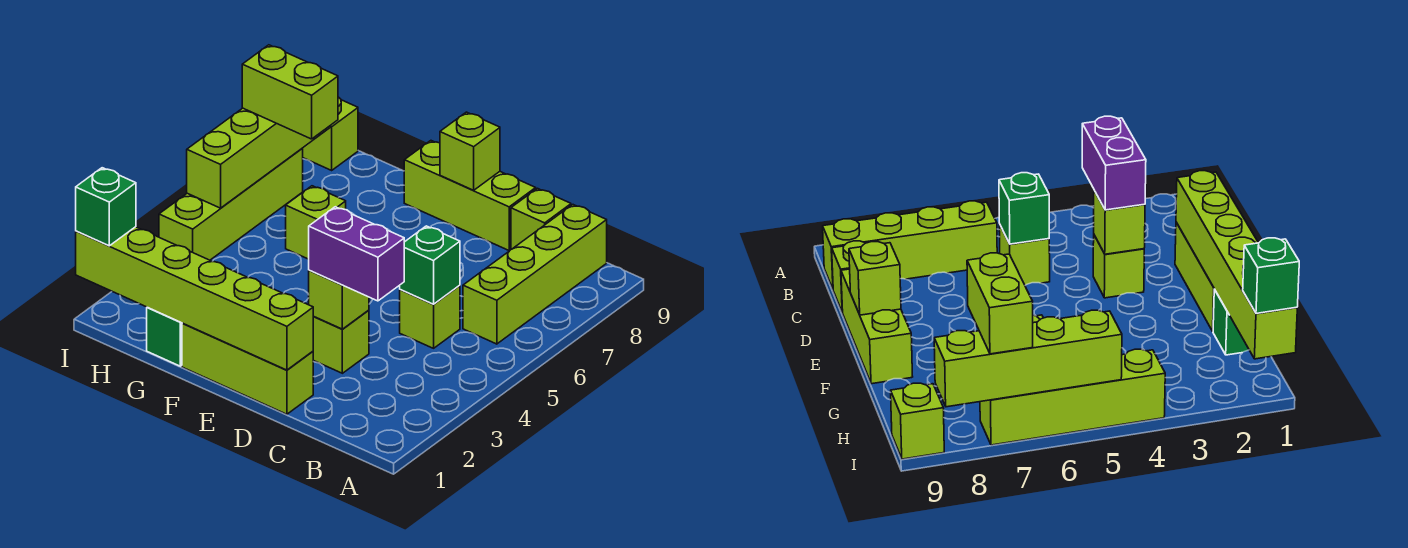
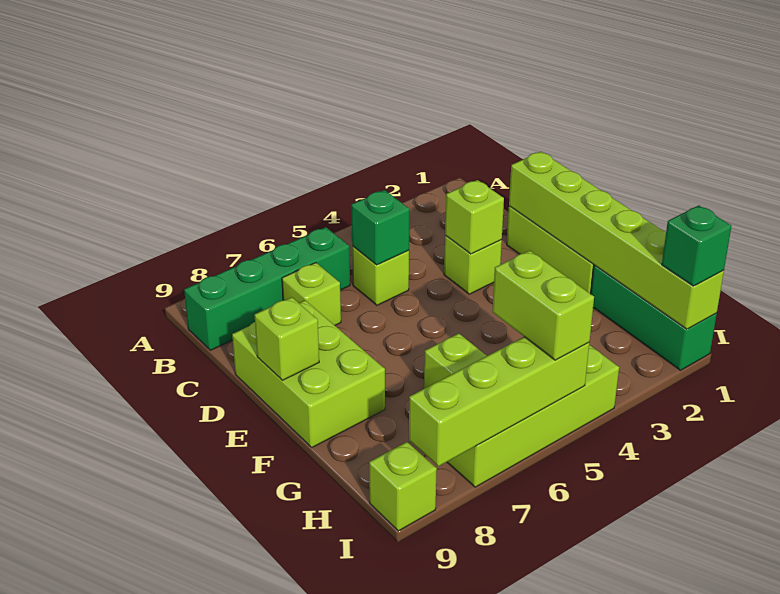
lime brick B6:B9 level 1 -> green brick B6:B9 level 1
purple brick C3:D3 level 3 -> none
lime brick C9 level 1 -> lime brick C7 level 1
lime brick D9:F9 level 1 -> lime brick D8:F9 level 1
green brick G1 level 1 -> green brick G1:I1 level 1
lime brick H7:I7 level 3 -> lime brick H5:I5 level 3

